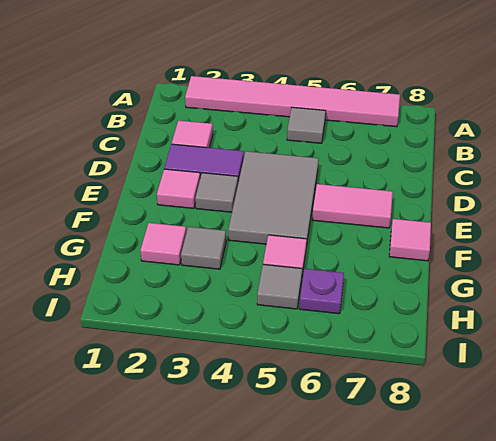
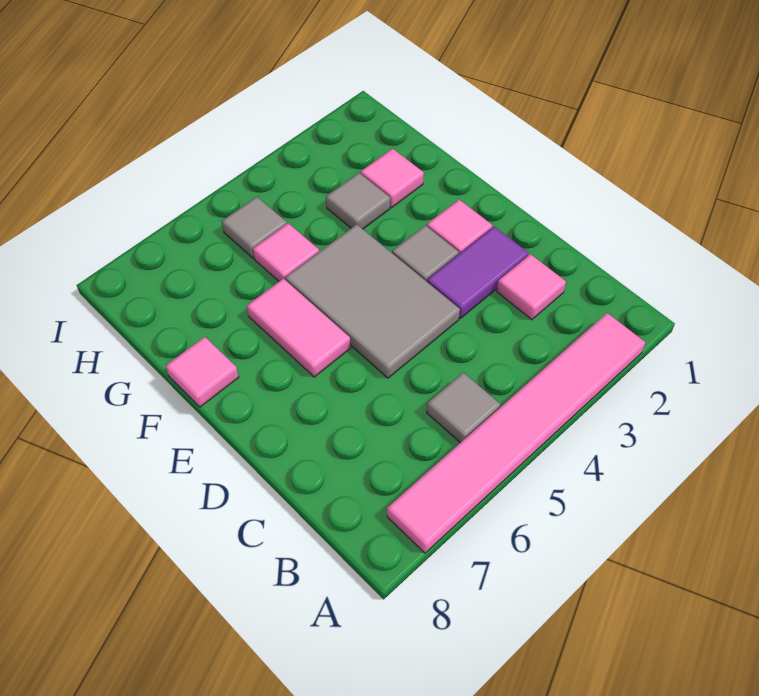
pink tile E6:E7 level 1 -> pink tile E6:F6 level 1
purple plate H6 level 1 -> none

